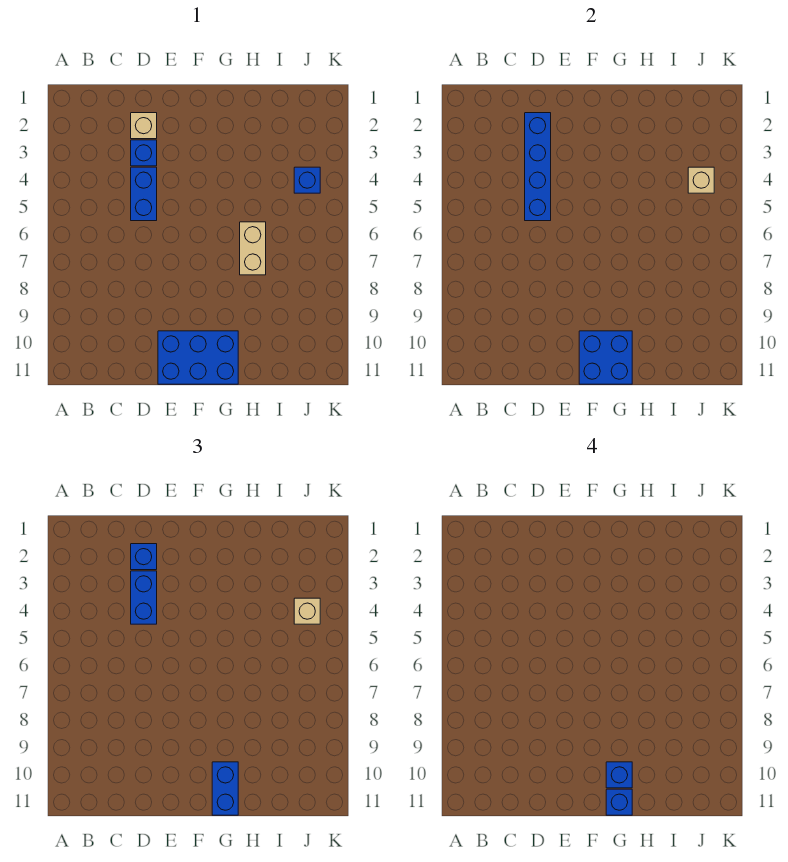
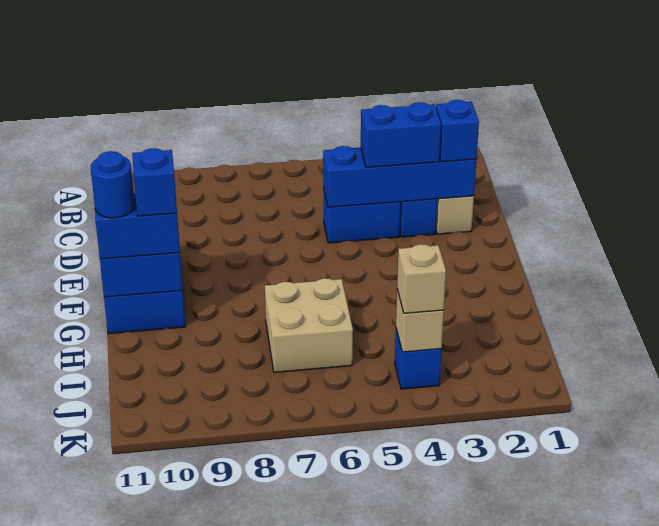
blue brick G11 level 4 -> blue round brick G11 level 4
tan brick H6:H7 level 1 -> tan brick H6:I7 level 1

